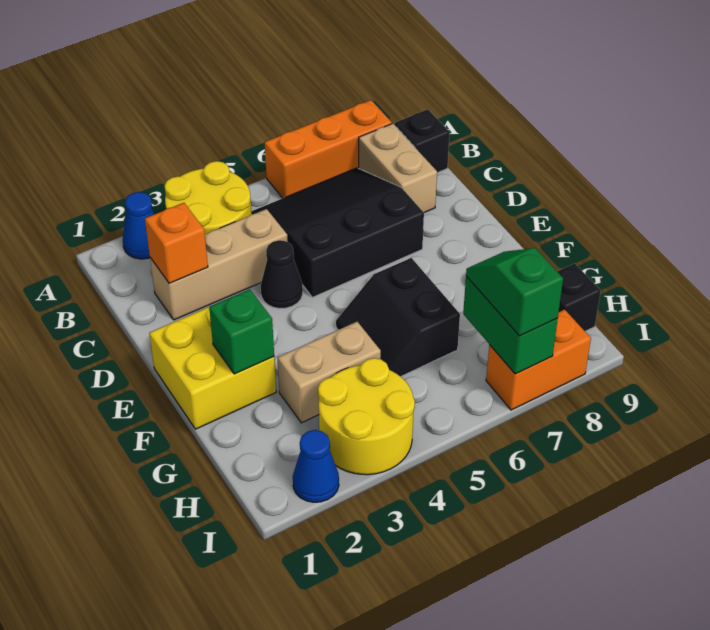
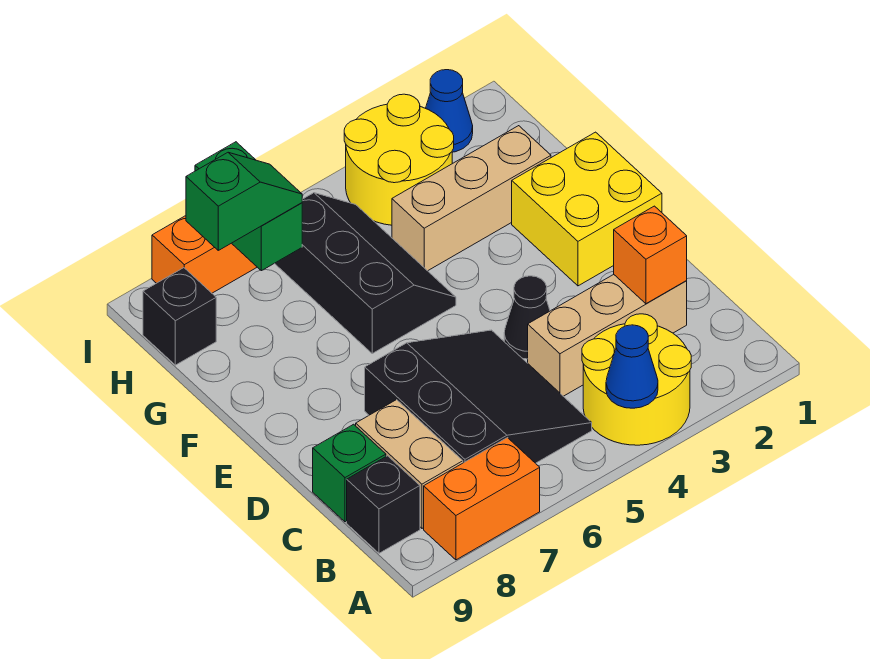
blue cone A2 level 1 -> blue cone A4 level 2
orange brick A6:A8 level 1 -> orange brick A7:A8 level 1
black slope B5:D7 level 1 top D -> black slope B5:D7 level 1 top 7
green brick F2 level 2 -> green brick C9 level 1
black slope F5:G6 level 1 top 6 -> black slope F5:H6 level 1 top 6
tan brick G3:G4 level 1 -> tan brick G2:G4 level 1
green slope H7:I7 level 3 top I -> green slope H7:H8 level 3 top 8

